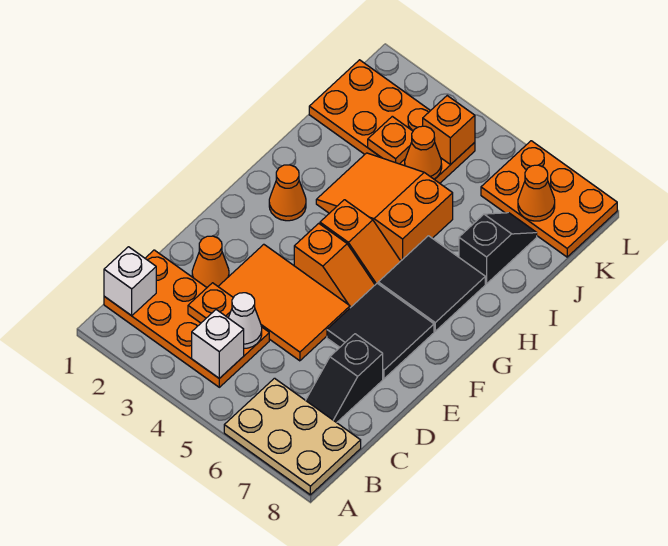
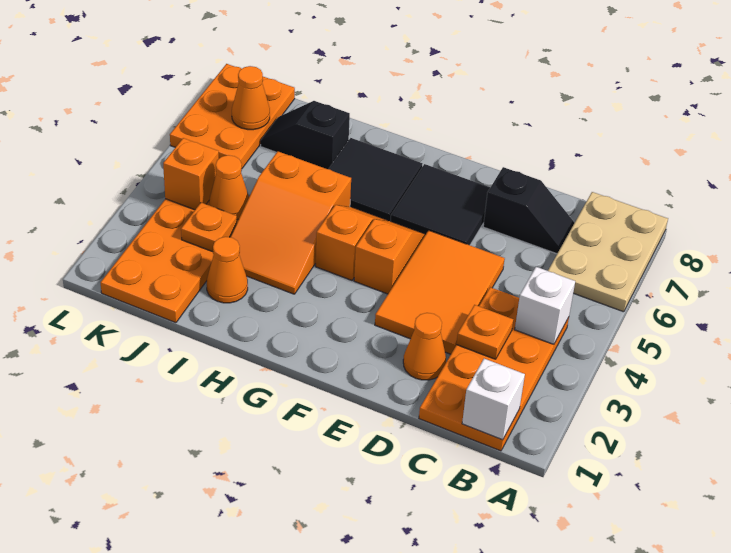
white cone C4 level 2 -> none
orange cone G2 level 1 -> orange cone I2 level 1

